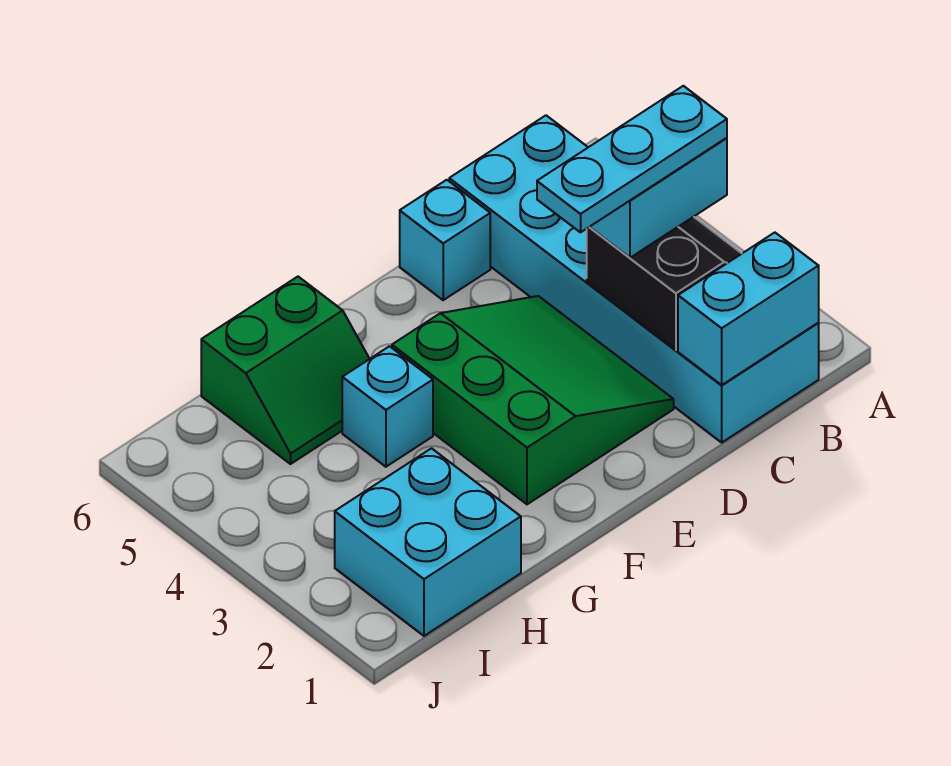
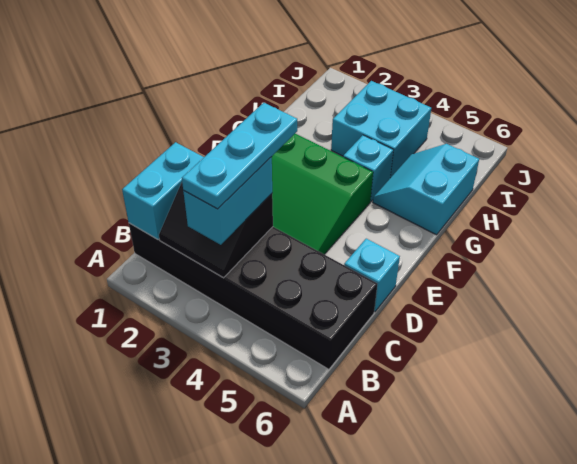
cyan brick B1:C6 level 1 -> black brick B1:C6 level 1
green slope G5:H6 level 1 top 6 -> cyan slope G5:H6 level 1 top 6
cyan brick H1:I2 level 1 -> cyan brick H3:I4 level 1

